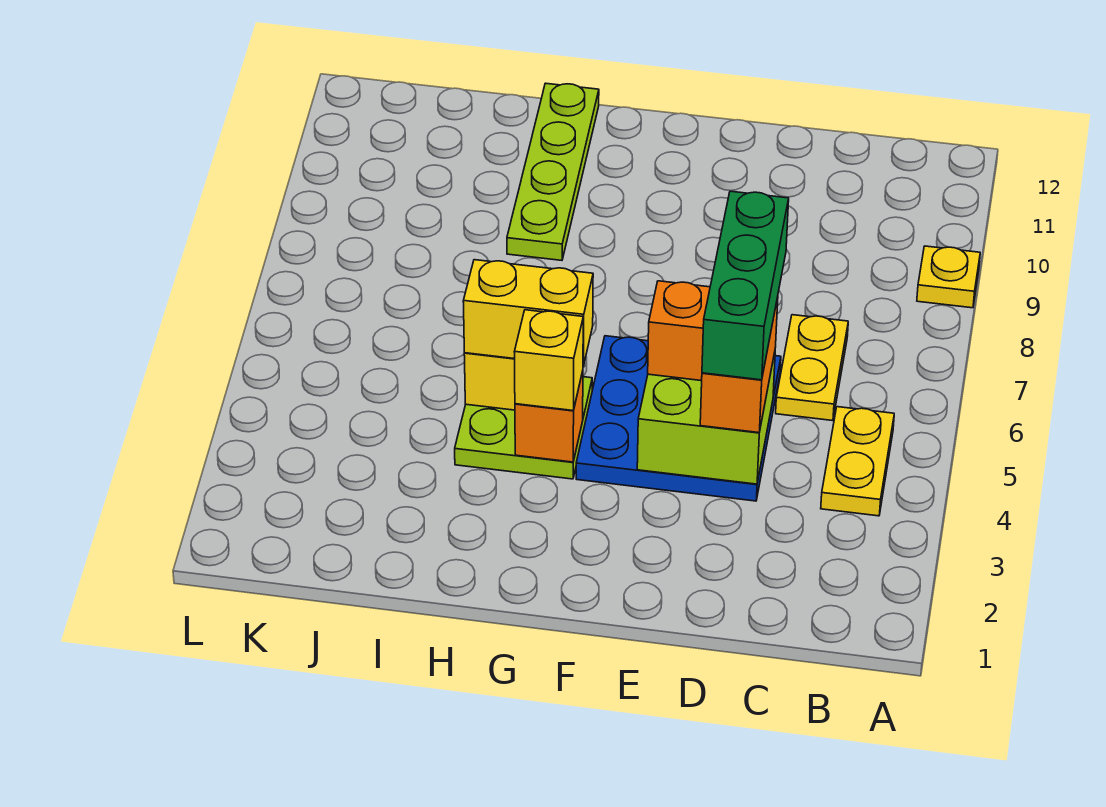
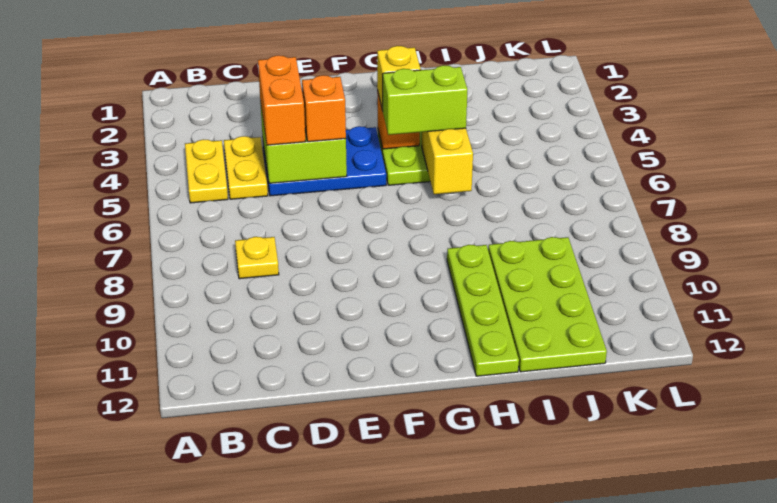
yellow plate A9 level 1 -> yellow plate C8 level 1
yellow plate C6:C7 level 1 -> yellow plate C4:C5 level 1
blue plate D4:F6 level 1 -> blue plate D4:F5 level 1
green brick D4:D6 level 4 -> none
yellow brick G5:H5 level 3 -> lime brick G5:H5 level 3
none -> lime plate I9:J12 level 1

